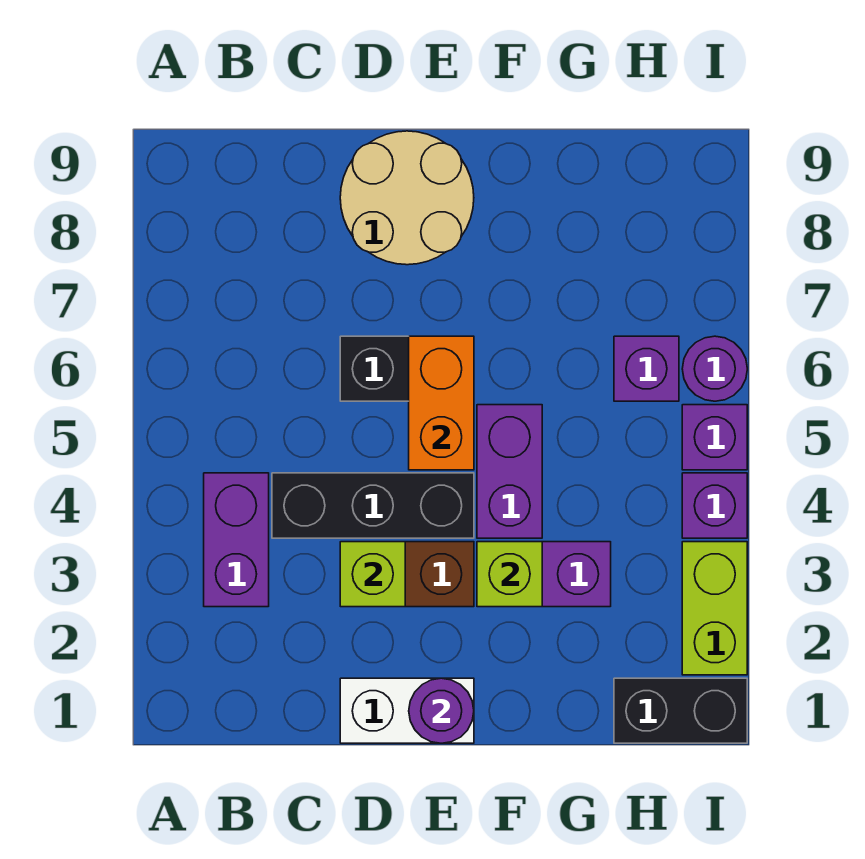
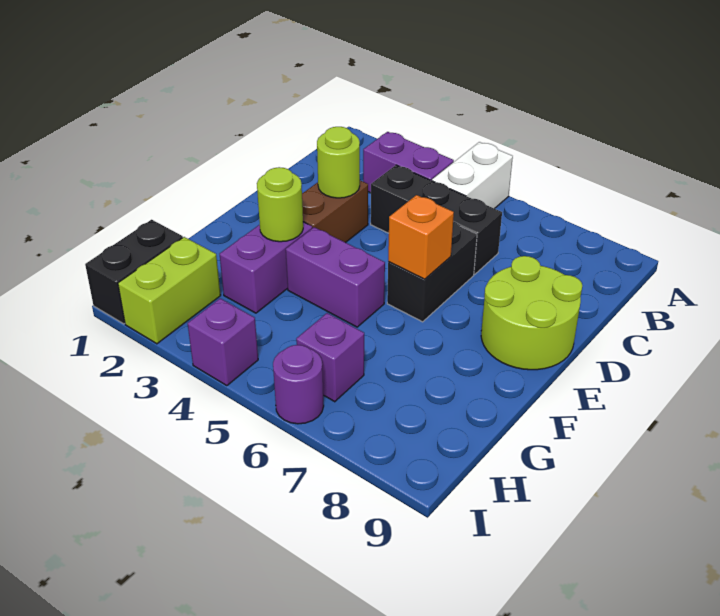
black brick C4:E4 level 1 -> black brick C4:C6 level 1
white brick D1:E1 level 1 -> white brick A5:B5 level 1
lime brick D3 level 2 -> lime round brick D3 level 2
tan round brick D8:E9 level 1 -> lime round brick D8:E9 level 1
purple round brick E1 level 2 -> none
orange brick E5:E6 level 2 -> orange brick E6 level 2
lime brick F3 level 2 -> lime round brick F3 level 2
lime brick I2:I3 level 1 -> lime brick H2:I2 level 1
purple brick I5 level 1 -> none

